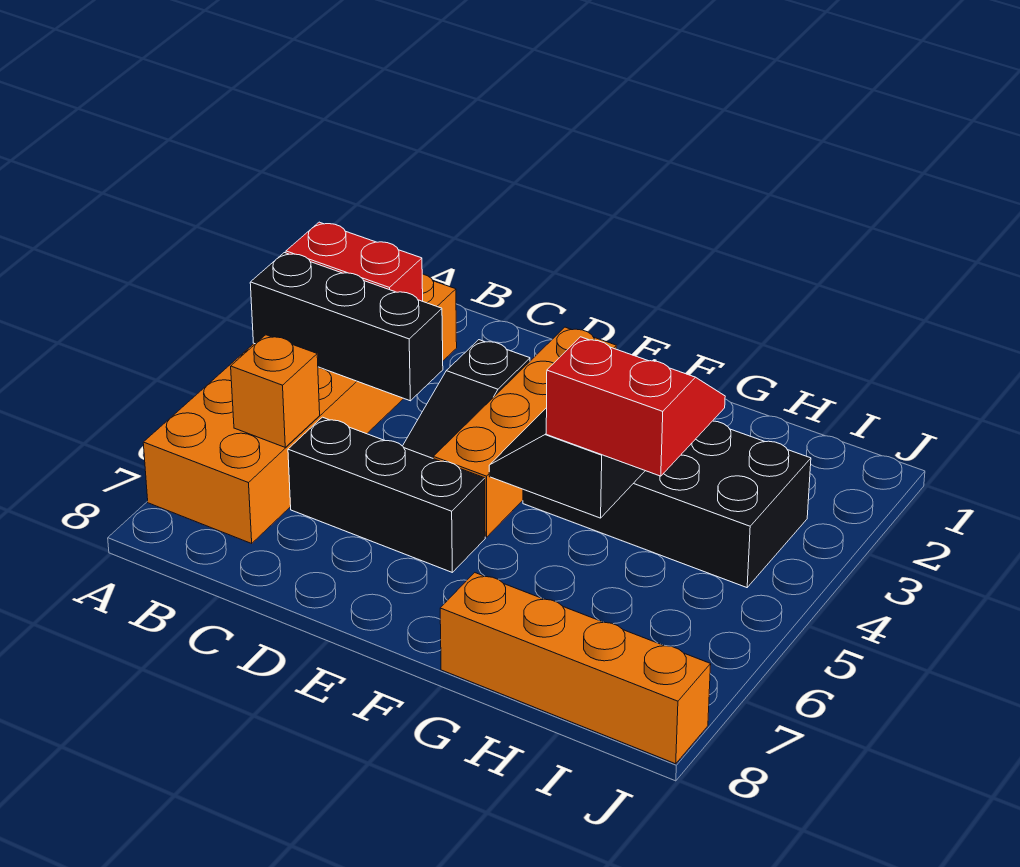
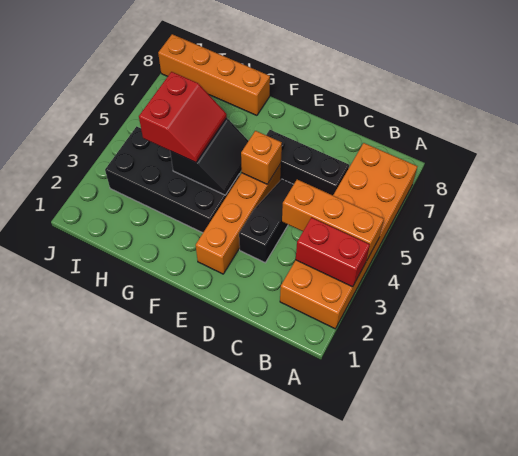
black brick A4:C4 level 2 -> orange brick A4:C4 level 2
orange brick B6 level 2 -> orange brick E5 level 2
red slope G4:H5 level 3 top 5 -> red slope G4:H5 level 3 top H

